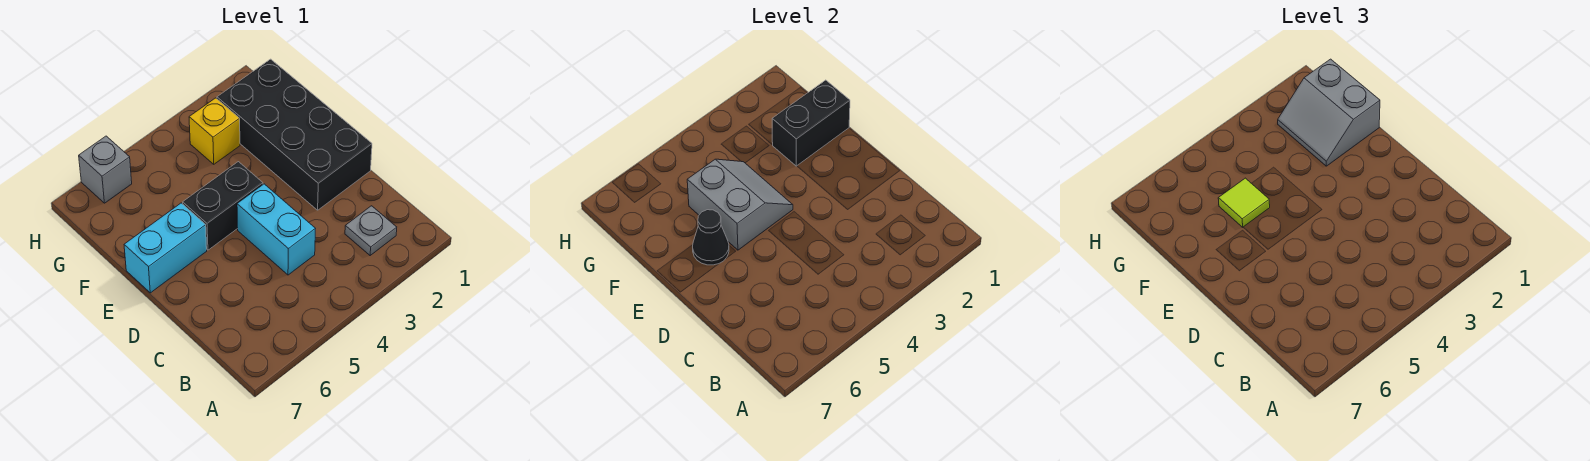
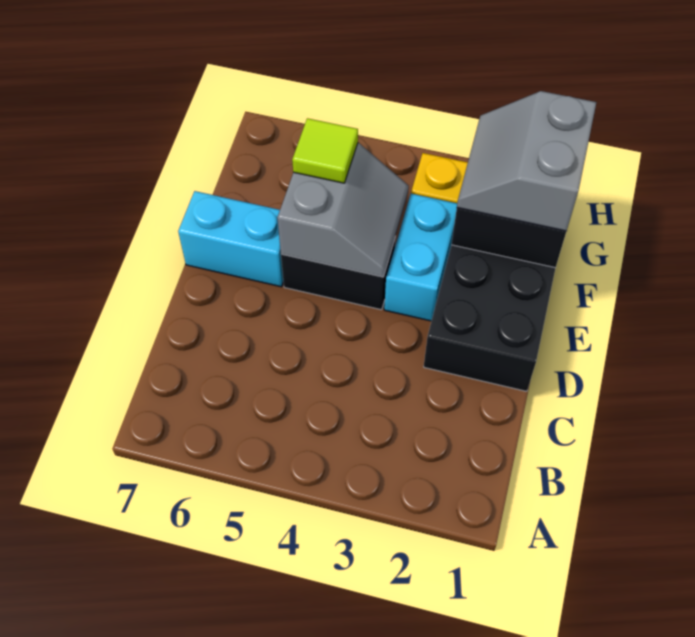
grey plate B2 level 1 -> none
cyan brick C4:D4 level 1 -> cyan brick E3:F3 level 1
black cone E6 level 2 -> none
grey brick H6 level 1 -> none

